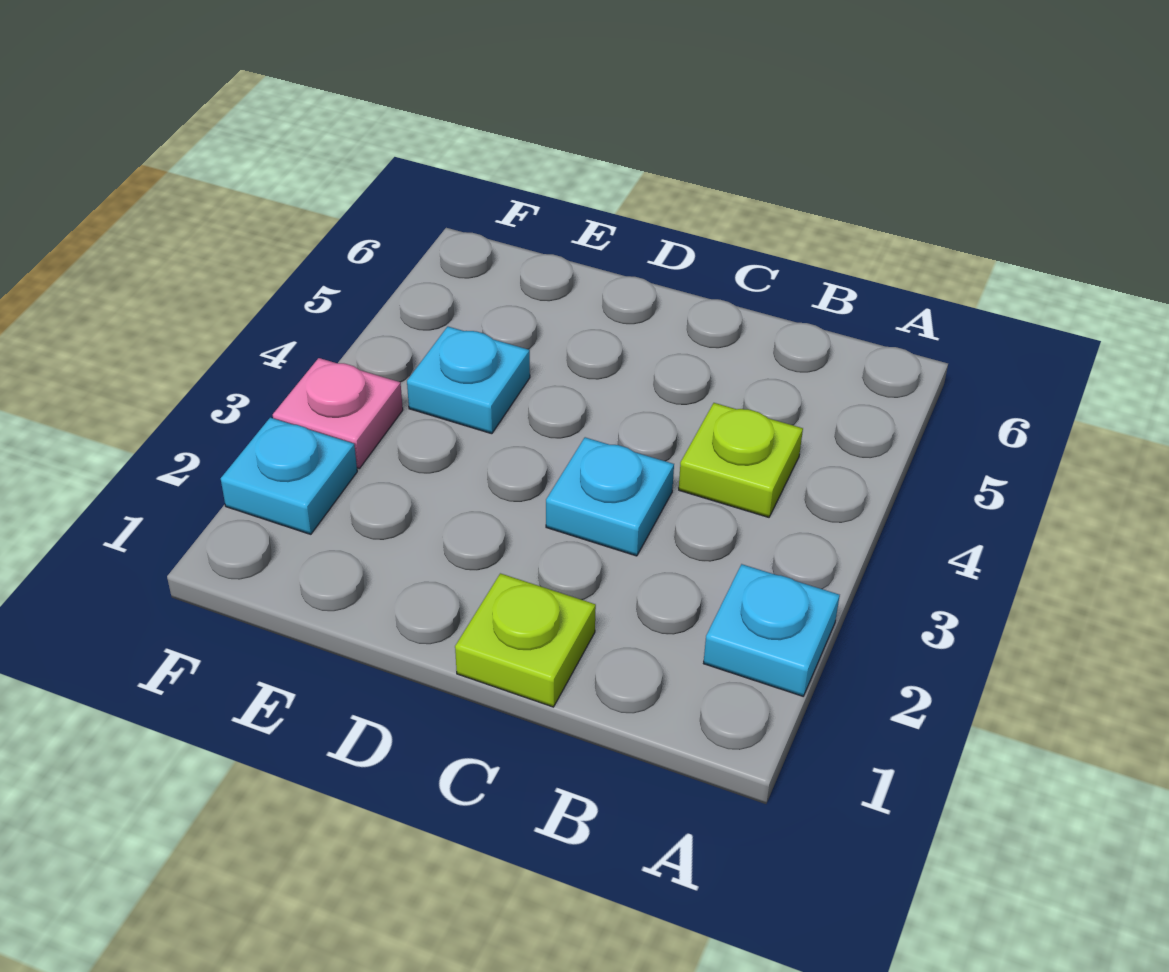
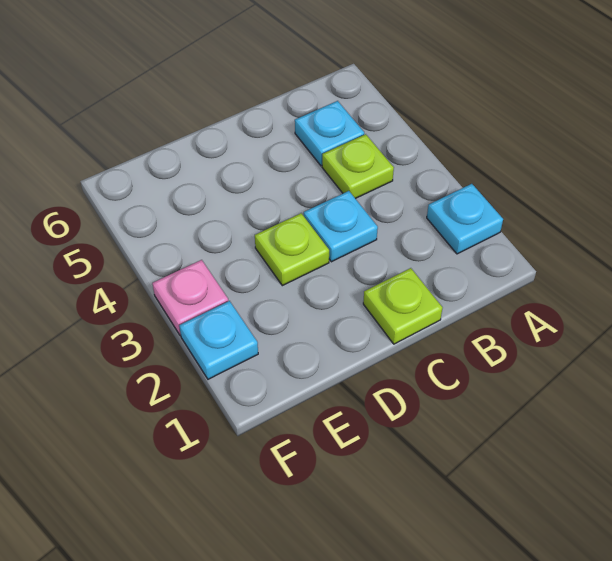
none -> lime plate D3 level 1
cyan plate E4 level 1 -> cyan plate B5 level 1

